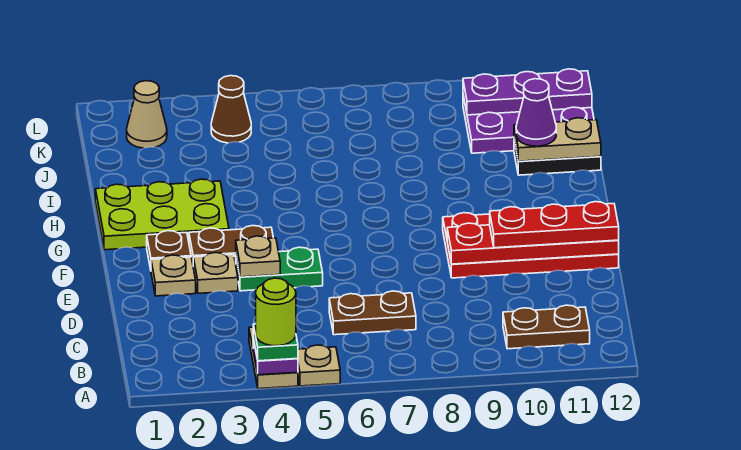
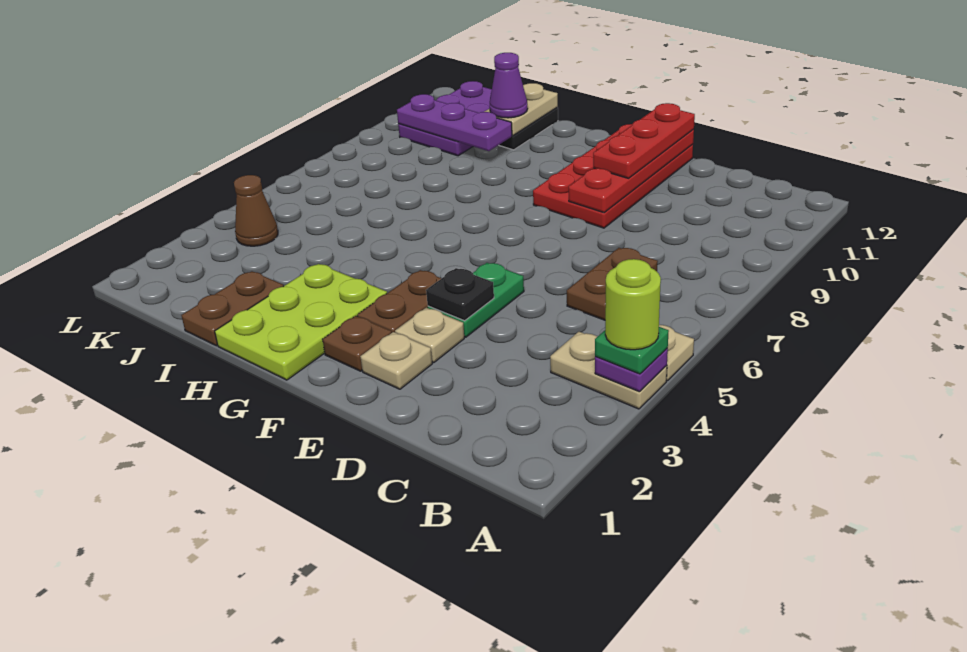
brown plate B10:B11 level 1 -> brown plate I1:I2 level 1
tan plate E4 level 2 -> black plate E4 level 2
tan cone K2 level 1 -> none
purple plate K10:K12 level 2 -> purple plate I10:K10 level 2

